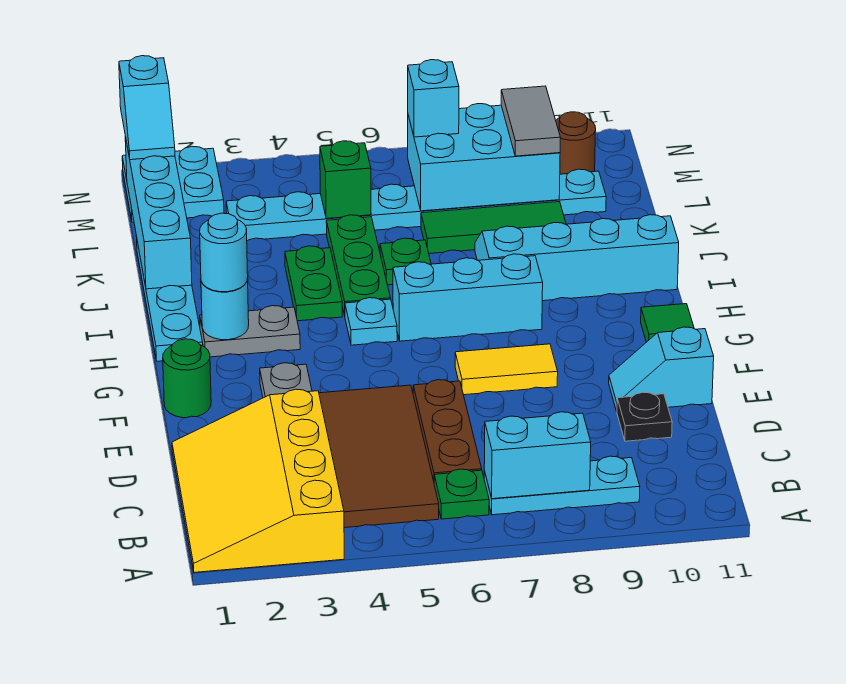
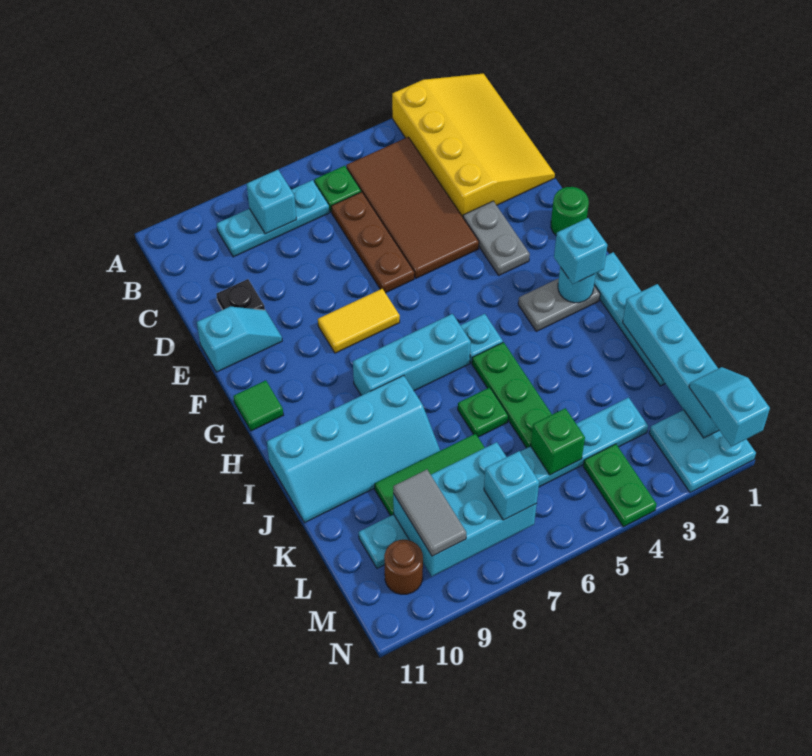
cyan brick B7:B8 level 2 -> cyan brick B8 level 2
cyan round brick H2 level 3 -> cyan brick H2 level 3
green plate I4:J4 level 1 -> green plate M4:N4 level 1

